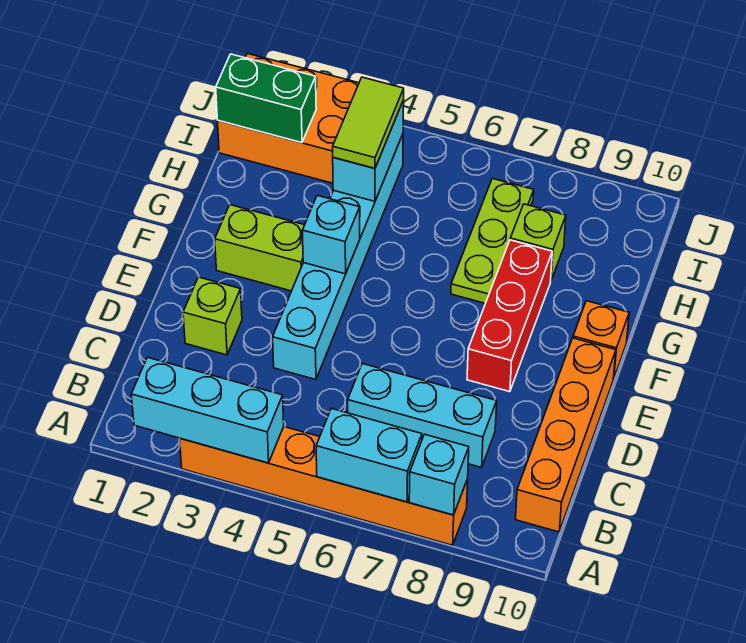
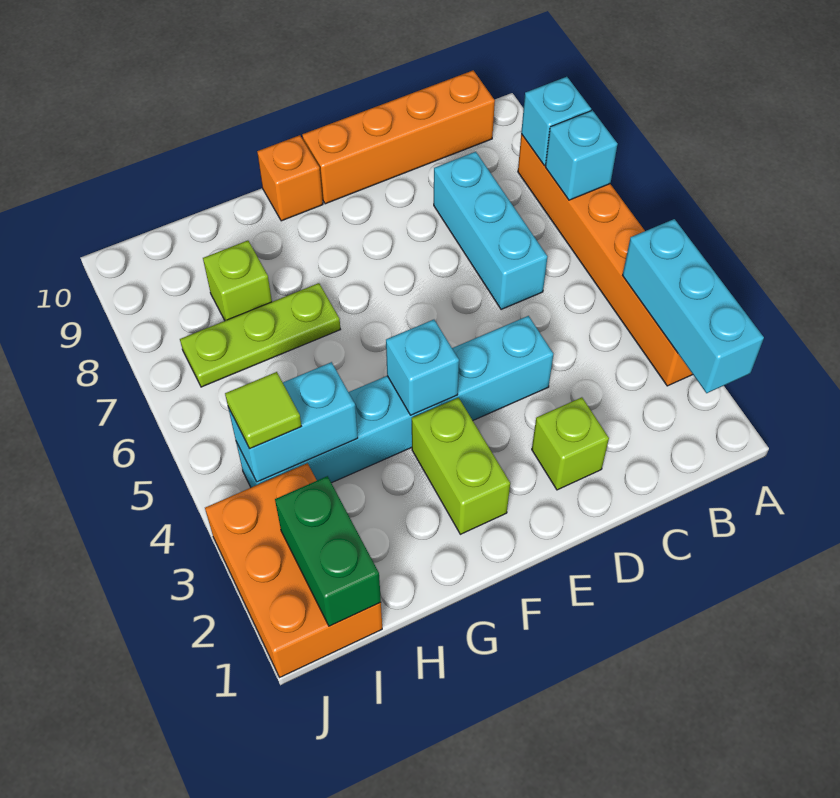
cyan brick A6:A7 level 2 -> cyan brick A7 level 2
red brick E8:G8 level 1 -> none
lime tile H4:I4 level 3 -> lime tile I4 level 3

